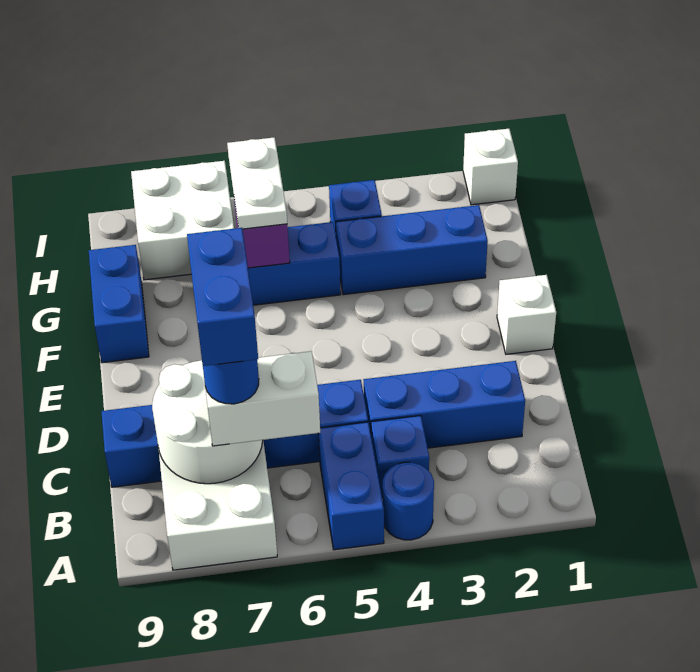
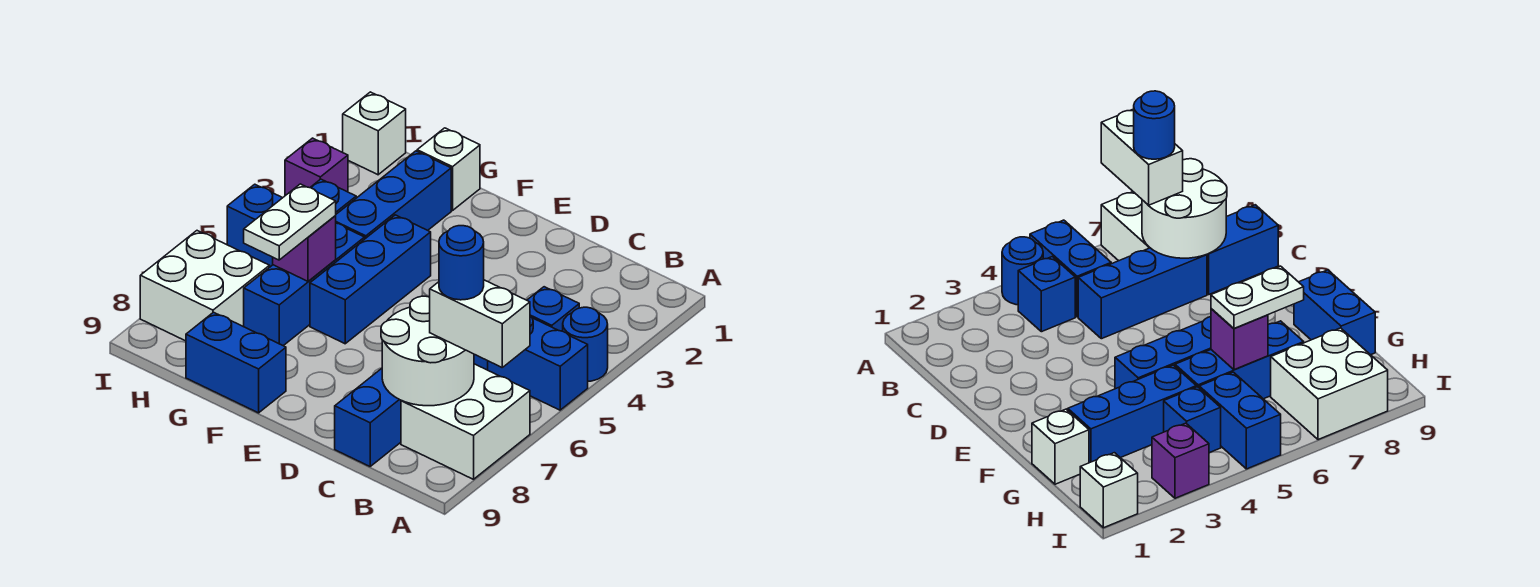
white brick B6:B7 level 3 -> white brick A7:B7 level 3
blue brick B7:C7 level 5 -> blue brick H5:I5 level 1
blue brick C2:C4 level 1 -> blue brick F4:F6 level 1
white brick E1 level 1 -> white brick G1 level 1
white plate G6:H6 level 3 -> white plate G6:G7 level 3
none -> purple brick I3 level 1

